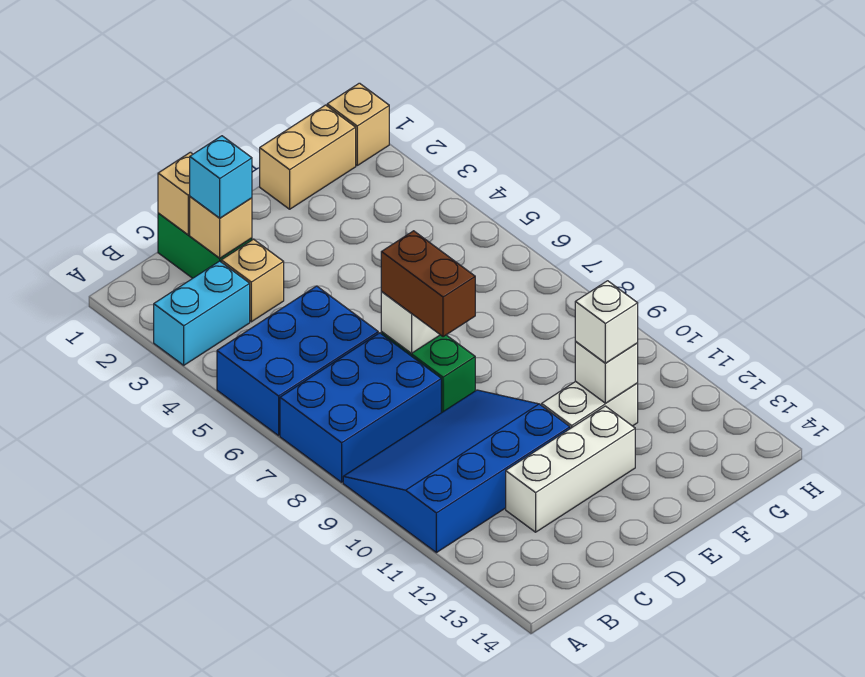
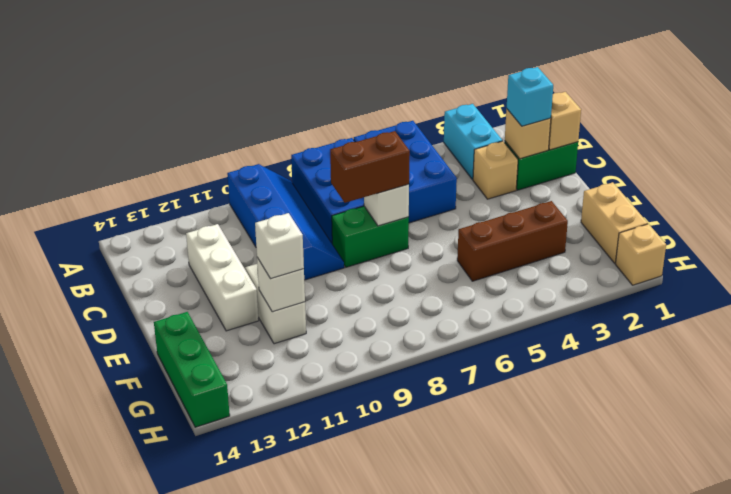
blue slope A9:D11 level 1 top 11 -> blue slope A9:D10 level 1 top 10
none -> brown brick F3:F5 level 1
none -> green brick F14:H14 level 1

